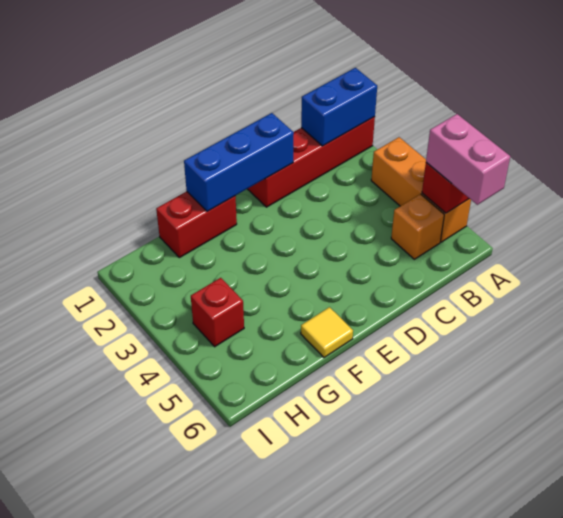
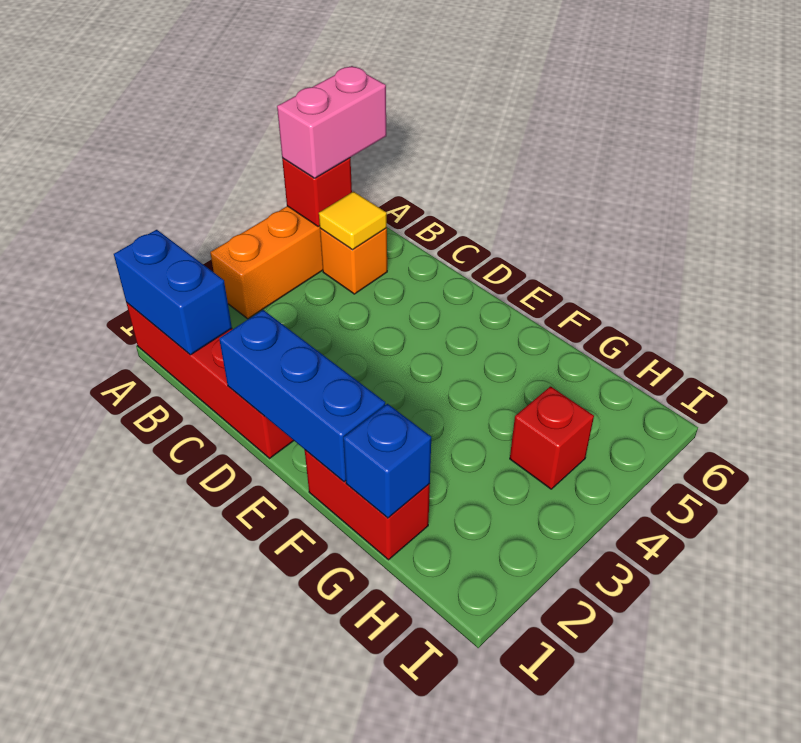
yellow tile F6 level 1 -> yellow tile B5 level 2
none -> blue brick G1 level 2

